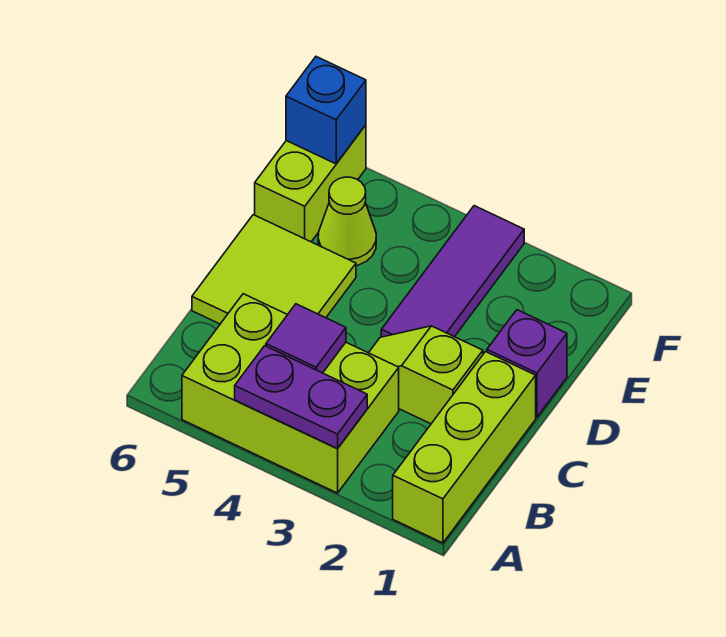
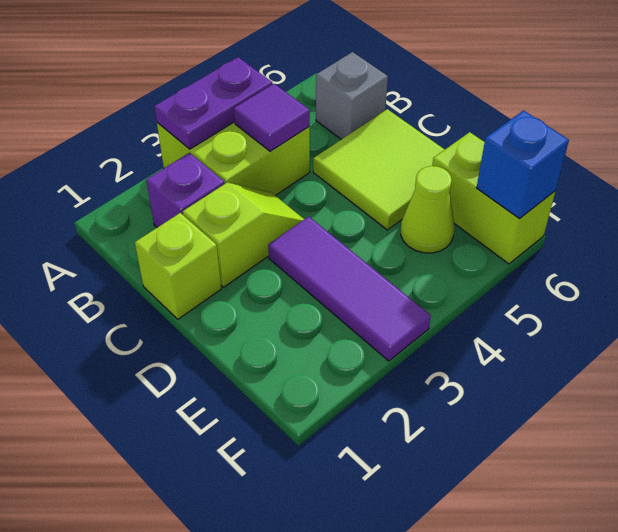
lime brick A1:C1 level 1 -> lime brick C1 level 1
lime brick A3:B5 level 1 -> lime brick A3:B4 level 1
none -> grey brick B6 level 1
purple brick D1 level 1 -> purple brick B2 level 1

